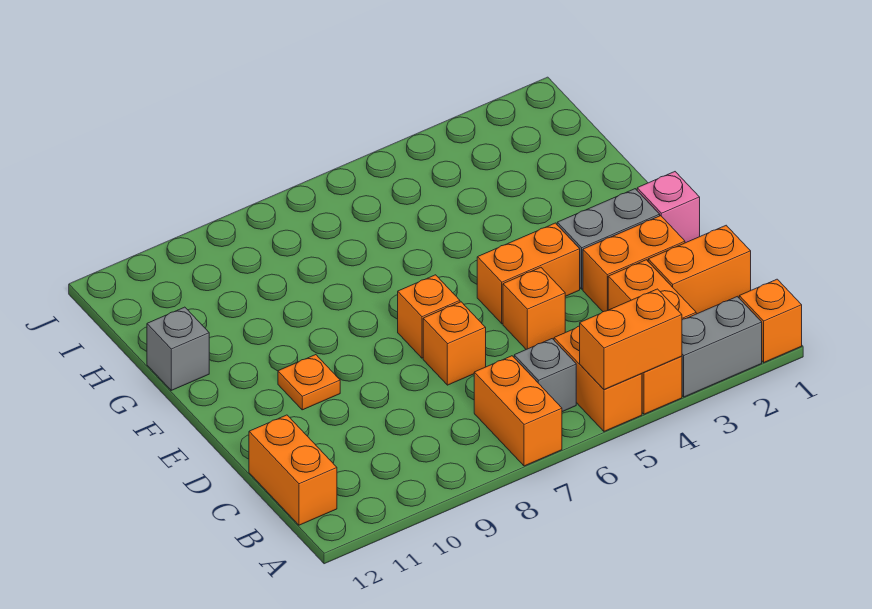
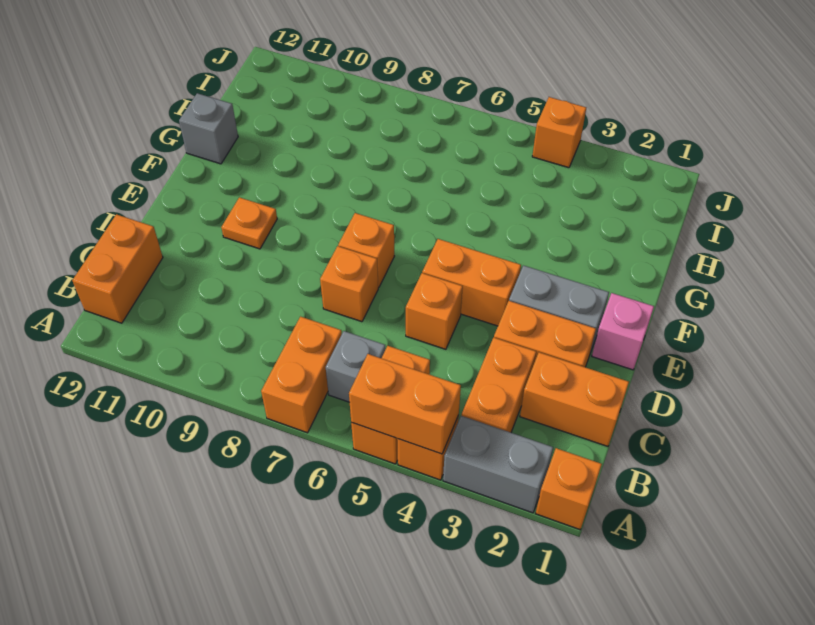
none -> orange brick J4 level 1

